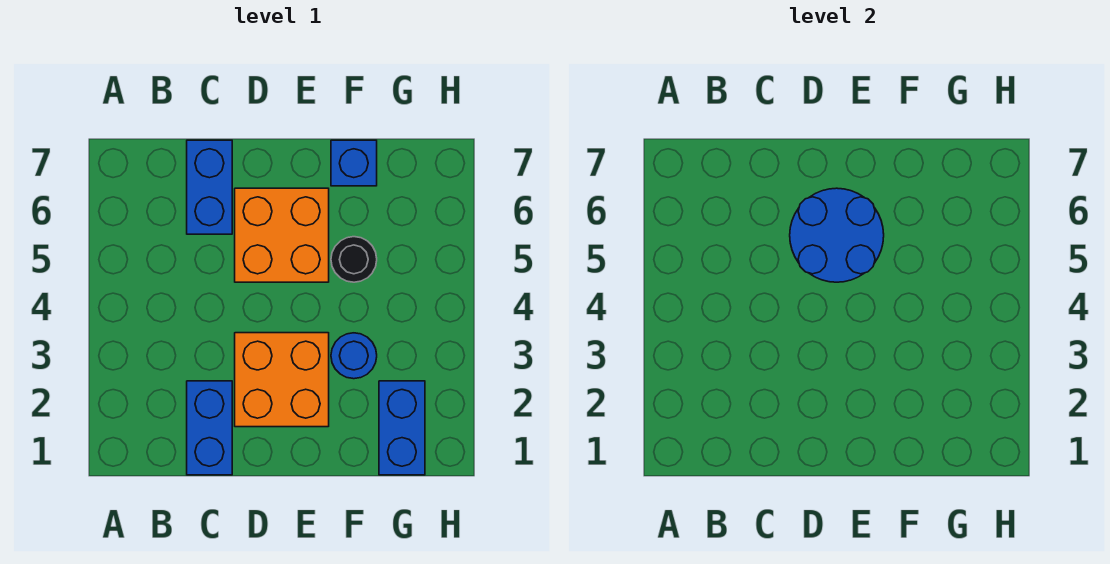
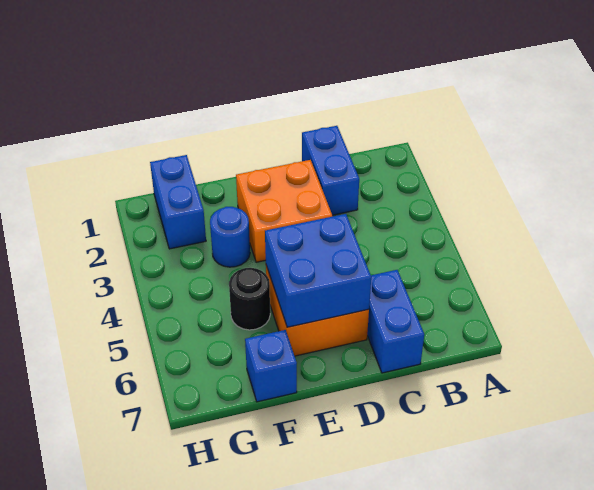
blue round brick D5:E6 level 2 -> blue brick D5:E6 level 2

